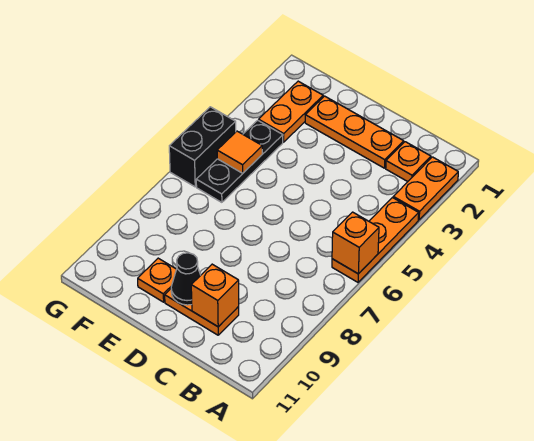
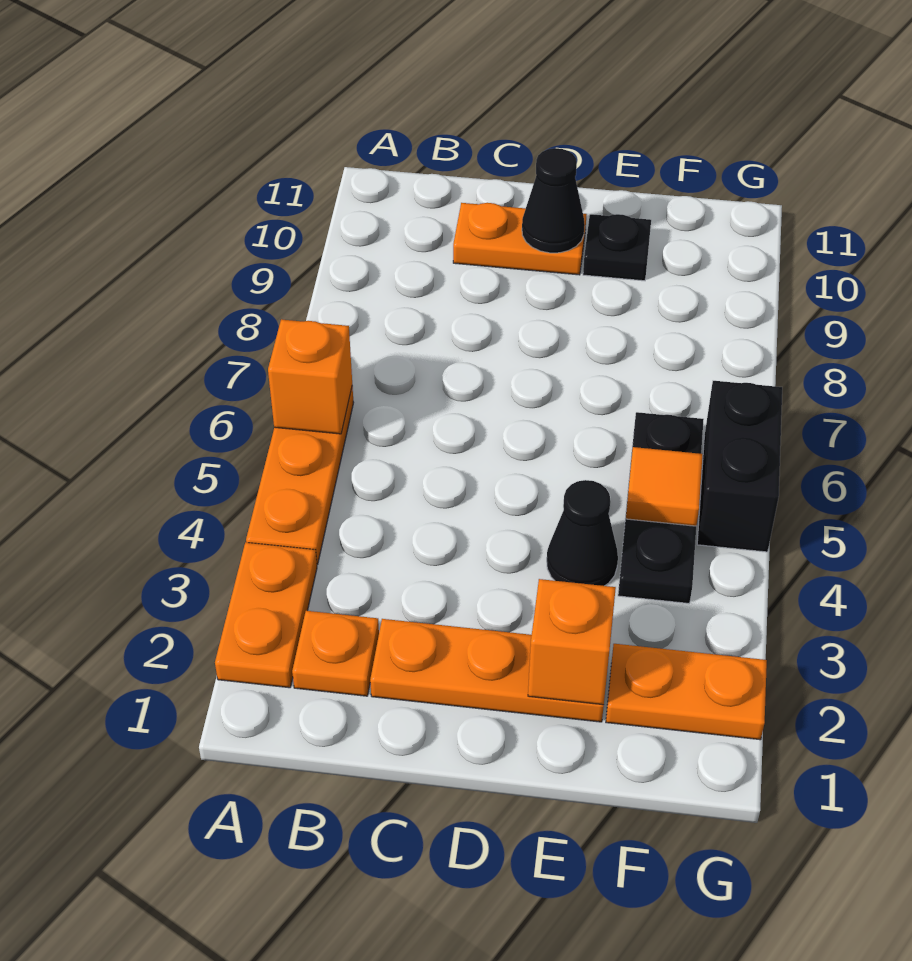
orange brick C10 level 2 -> orange brick E2 level 2
none -> black cone E4 level 1
orange plate E10 level 1 -> black plate E10 level 1
orange plate F2:F3 level 1 -> orange plate F2:G2 level 1

